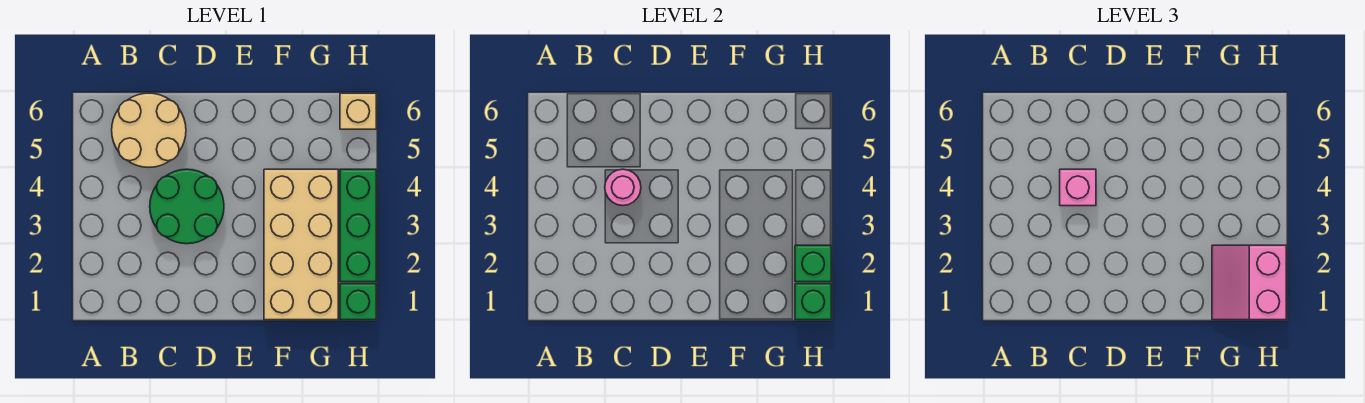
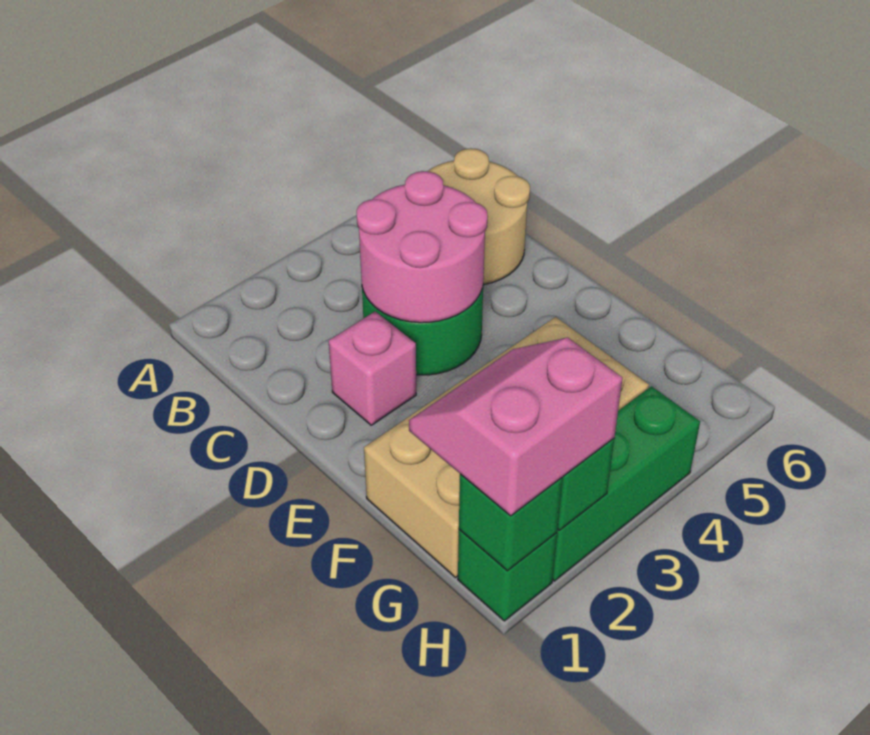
pink round brick C4 level 2 -> pink round brick C3:D4 level 2
pink brick C4 level 3 -> pink brick D2 level 1
tan brick H6 level 1 -> none

